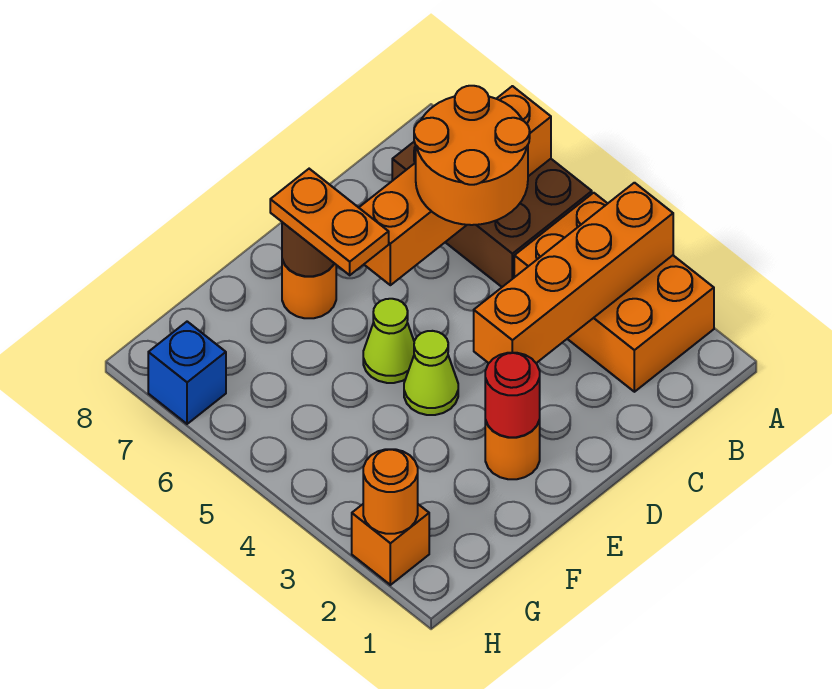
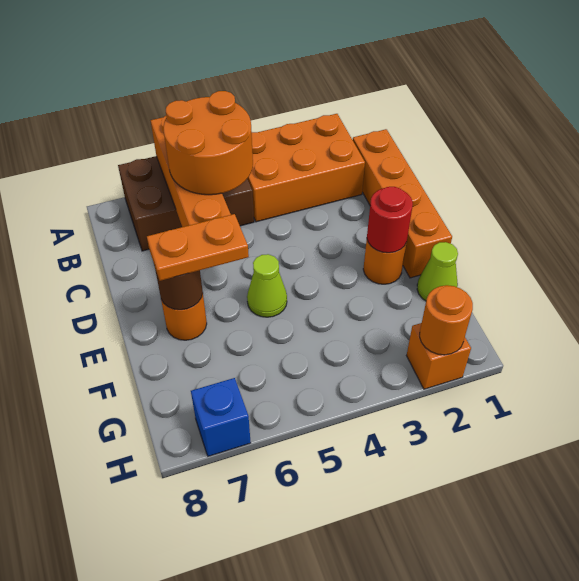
orange brick A3:D3 level 2 -> orange brick B1:E1 level 1
lime cone E4 level 1 -> lime cone F1 level 1

